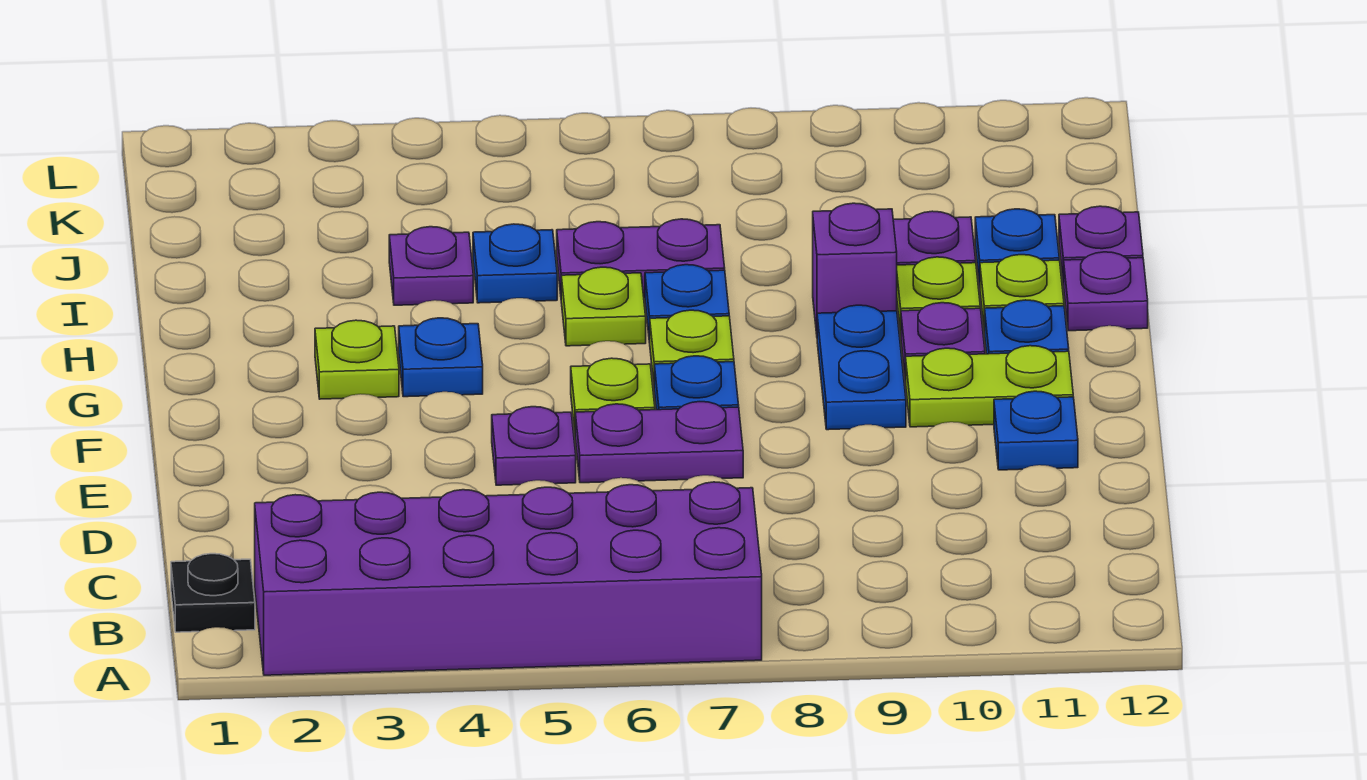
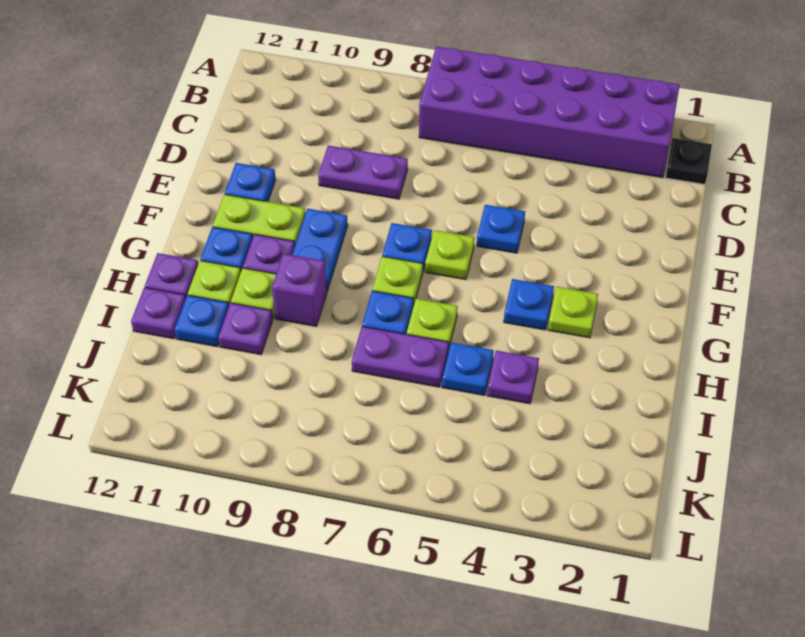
purple plate E5 level 1 -> blue plate E5 level 1
purple plate E6:E7 level 1 -> purple plate D8:D9 level 1

